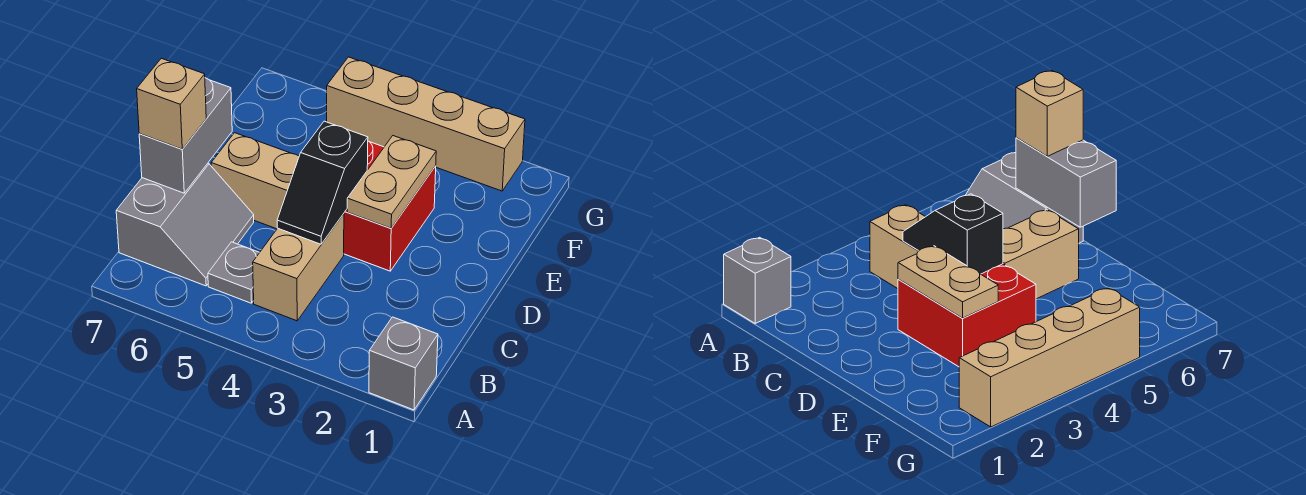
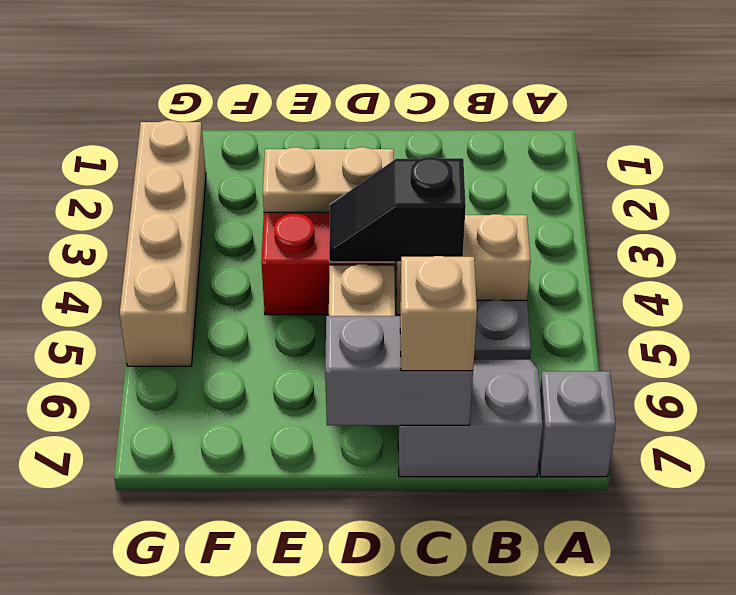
grey brick A1 level 1 -> grey brick A7 level 1
black slope C4:D4 level 2 top D -> black slope C4:D4 level 2 top C

